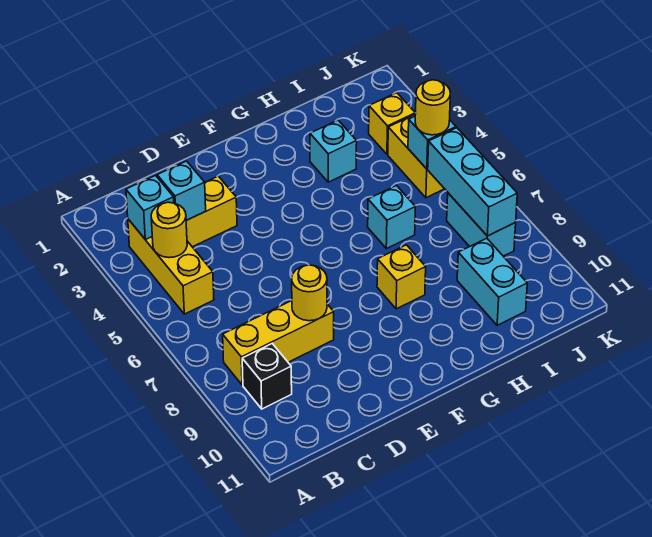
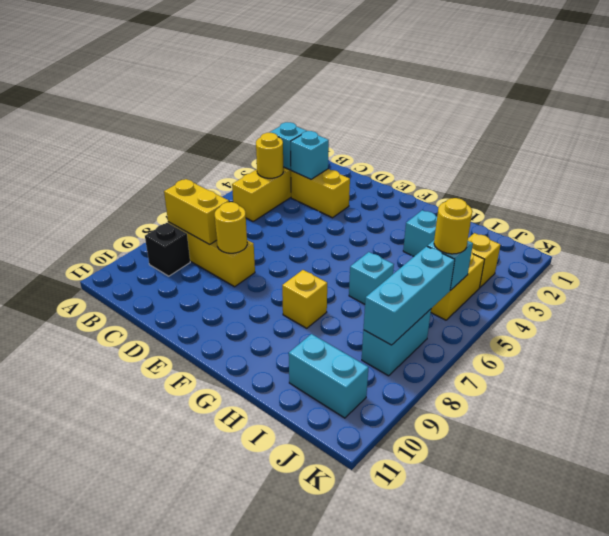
none -> yellow brick B8:C8 level 2
cyan brick I9:I10 level 1 -> cyan brick I10:J10 level 1

